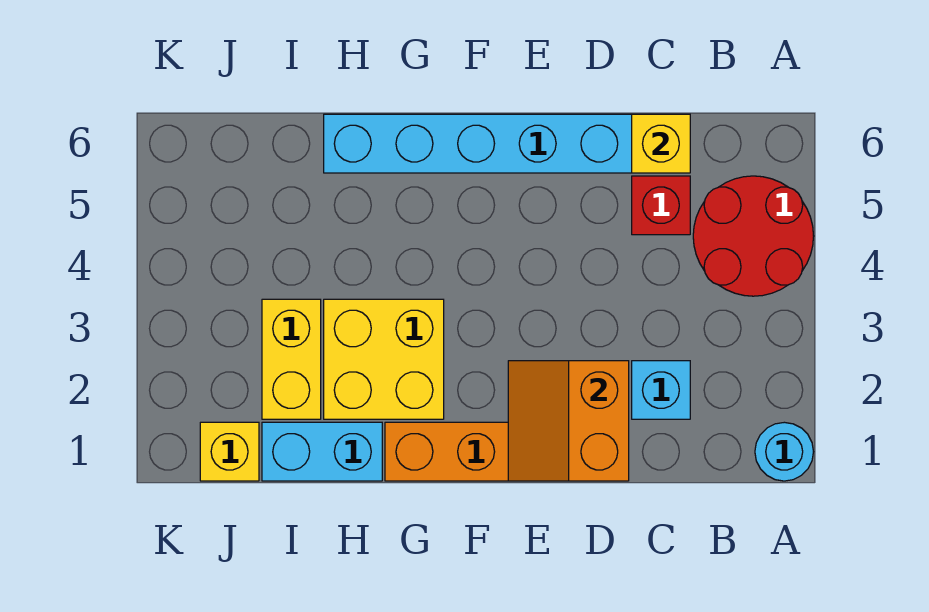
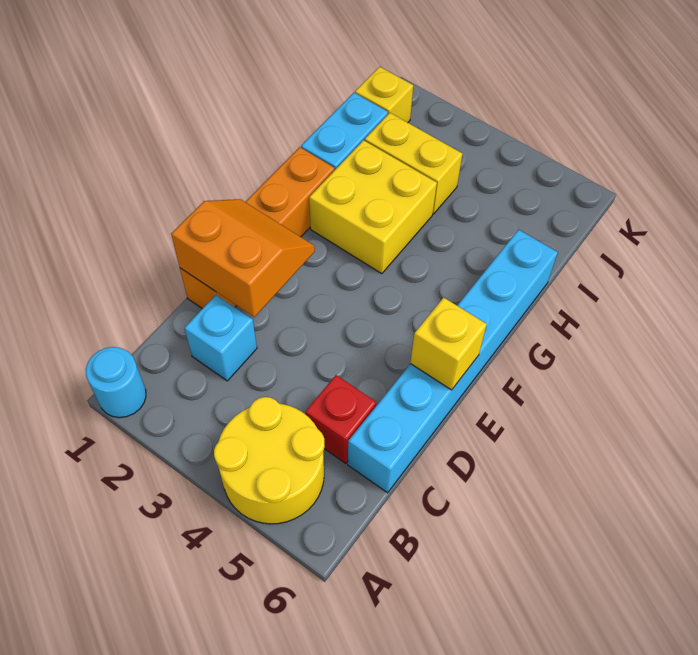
red round brick A4:B5 level 1 -> yellow round brick A4:B5 level 1
yellow brick C6 level 2 -> yellow brick E6 level 2

